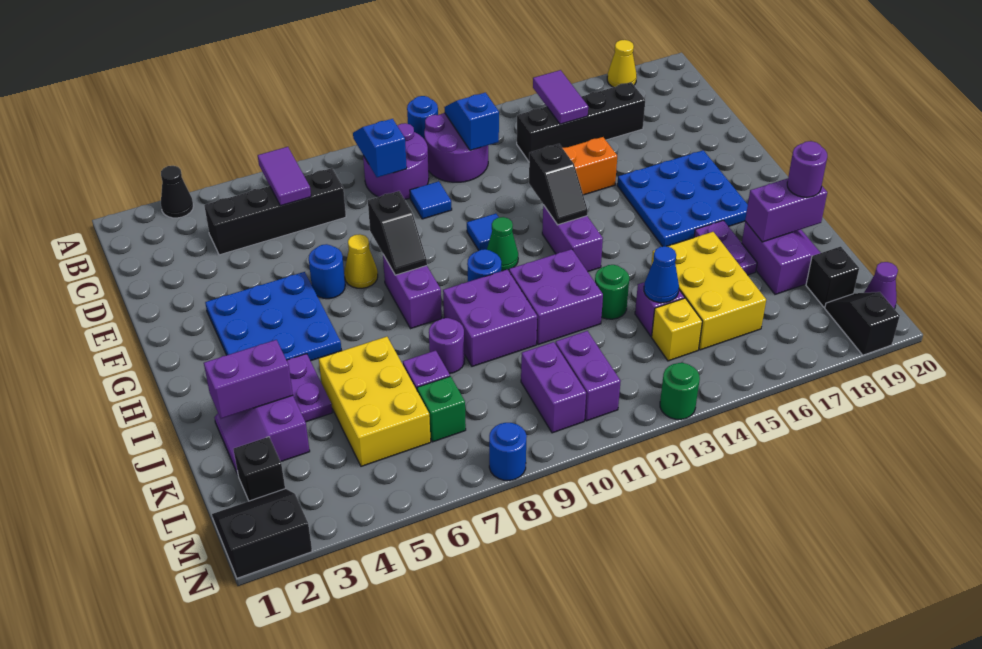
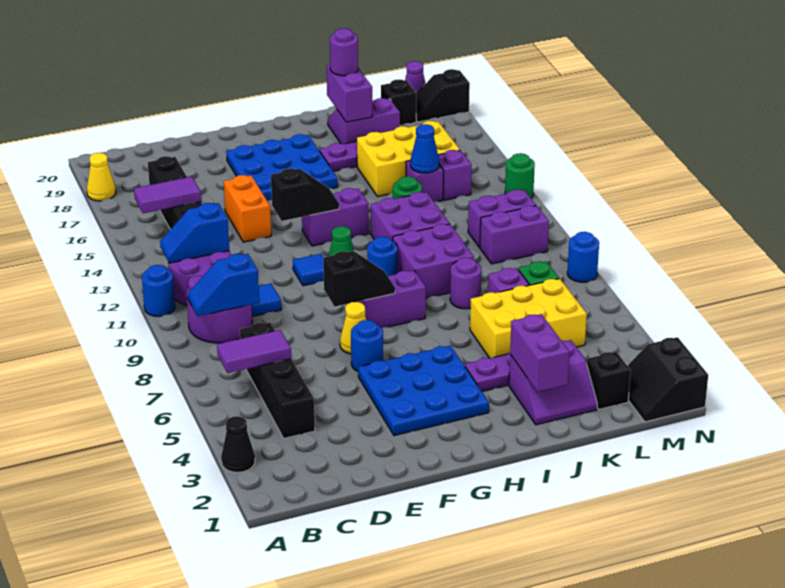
yellow brick L14 level 1 -> purple brick L14 level 1

